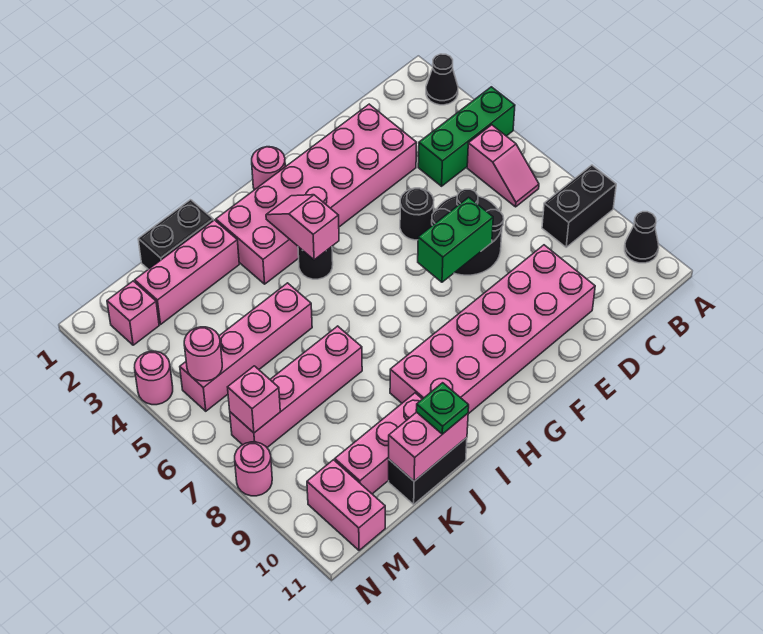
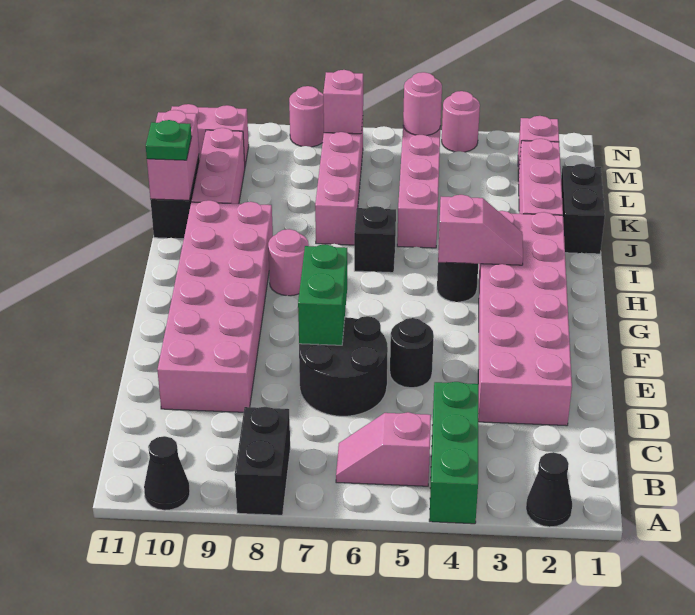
pink round brick G1 level 1 -> pink round brick H8 level 1
none -> black brick I6 level 1

